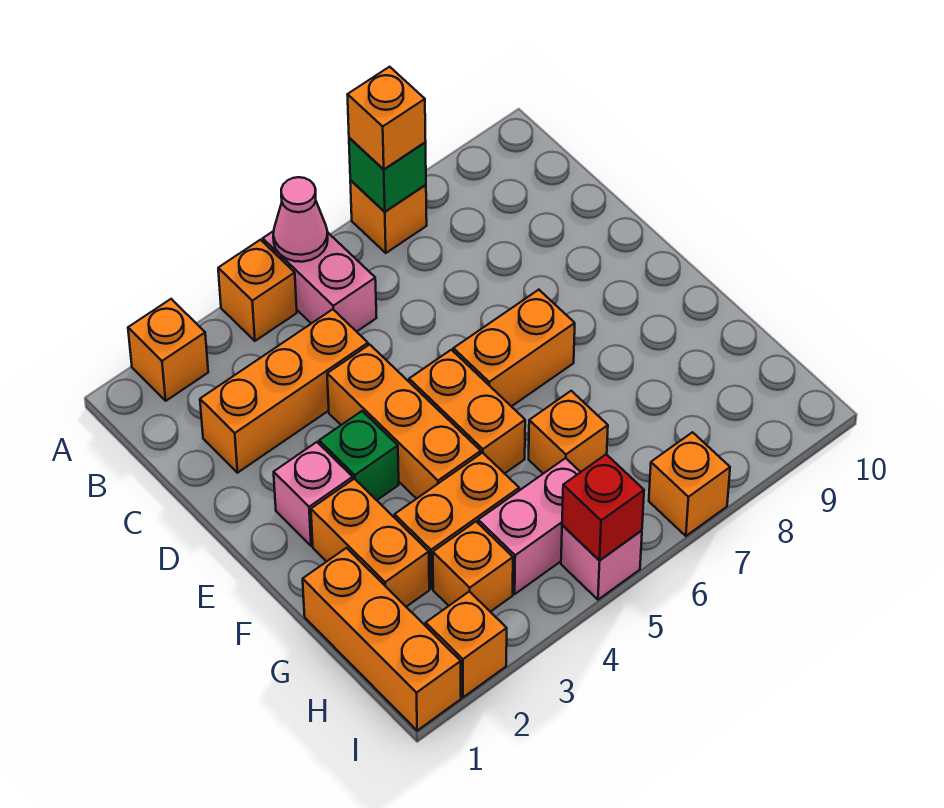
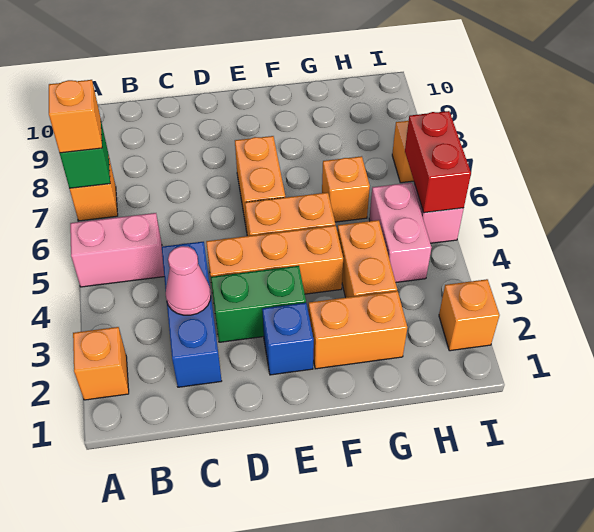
orange brick A4 level 1 -> none
pink cone A5 level 2 -> pink cone C3 level 2
orange brick C2:C4 level 1 -> blue brick C2:C4 level 1
pink brick E2 level 1 -> blue brick E2 level 1
green brick E3 level 1 -> green brick D3:E3 level 1
orange brick G1:I1 level 1 -> none
orange brick H3 level 1 -> none
red brick I5 level 2 -> red brick I5:I6 level 2

